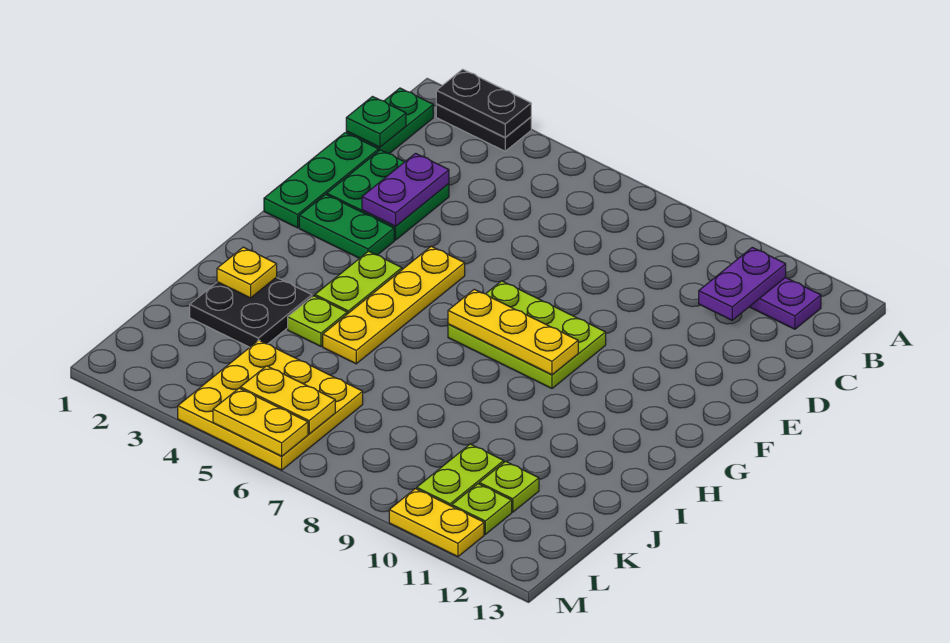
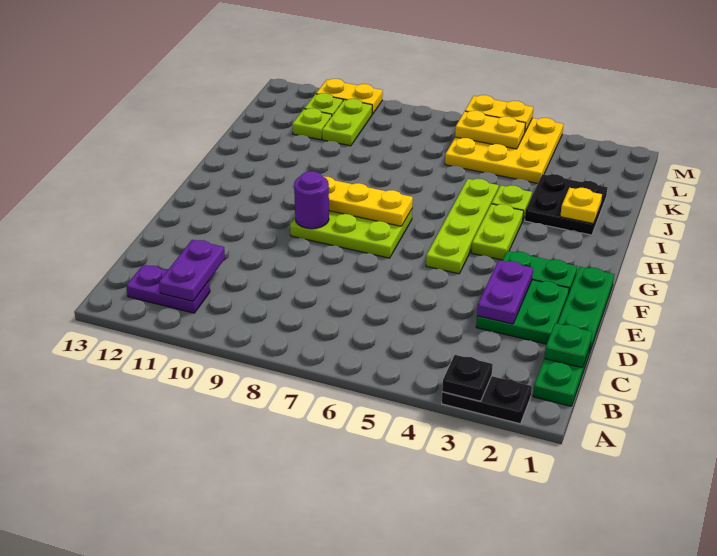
black plate A2:A3 level 2 -> black plate A3 level 2
yellow plate F5:I5 level 1 -> lime plate F5:I5 level 1
none -> purple round brick F9 level 2

